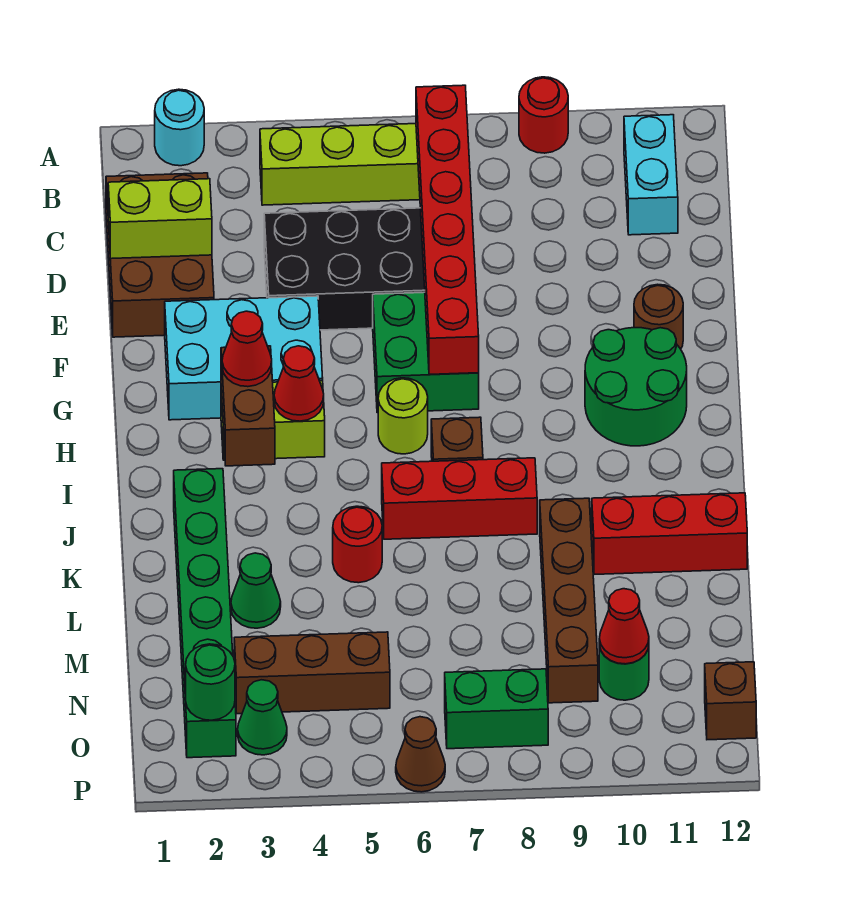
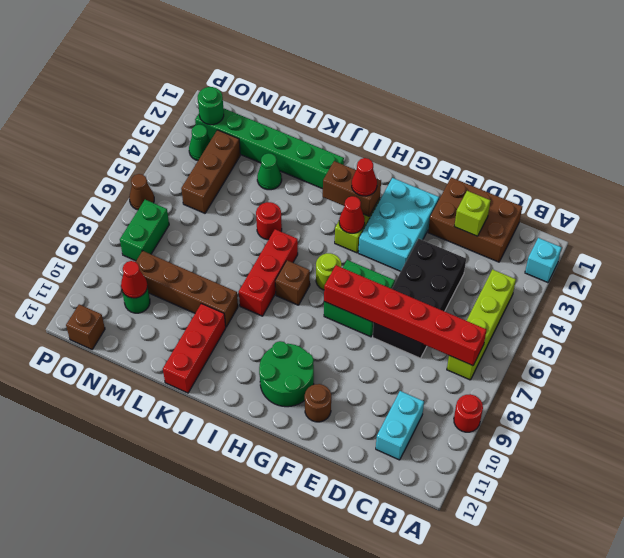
cyan round brick A2 level 1 -> cyan brick A2 level 1
cyan brick B11:C11 level 1 -> cyan brick C10:C11 level 1
lime brick D1:D2 level 2 -> lime brick D2 level 2

